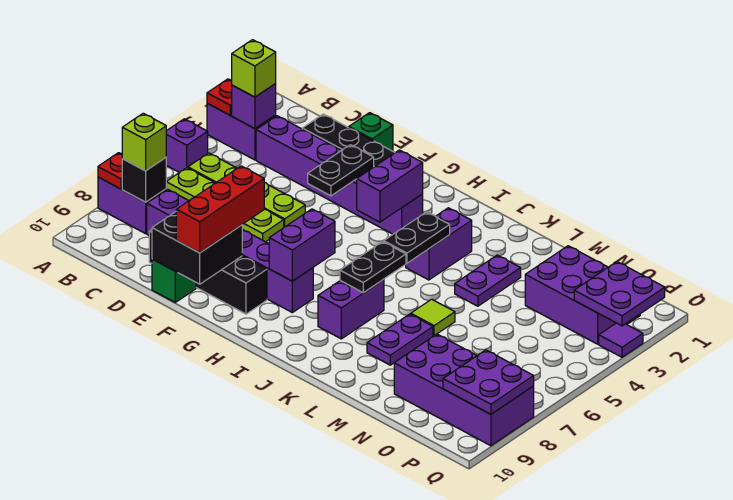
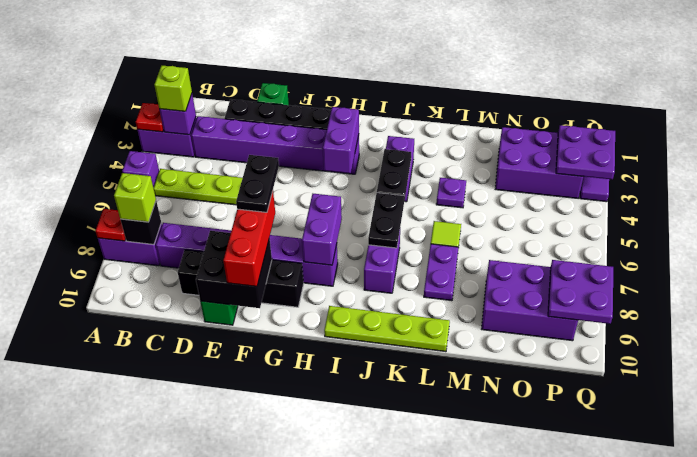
lime plate B6:E6 level 1 -> lime plate I10:L10 level 1
black plate F3:F4 level 2 -> black plate F7:F8 level 4
purple plate L3:L4 level 1 -> purple plate L4 level 1
purple brick N8:Q9 level 1 -> purple brick N8:P9 level 1

